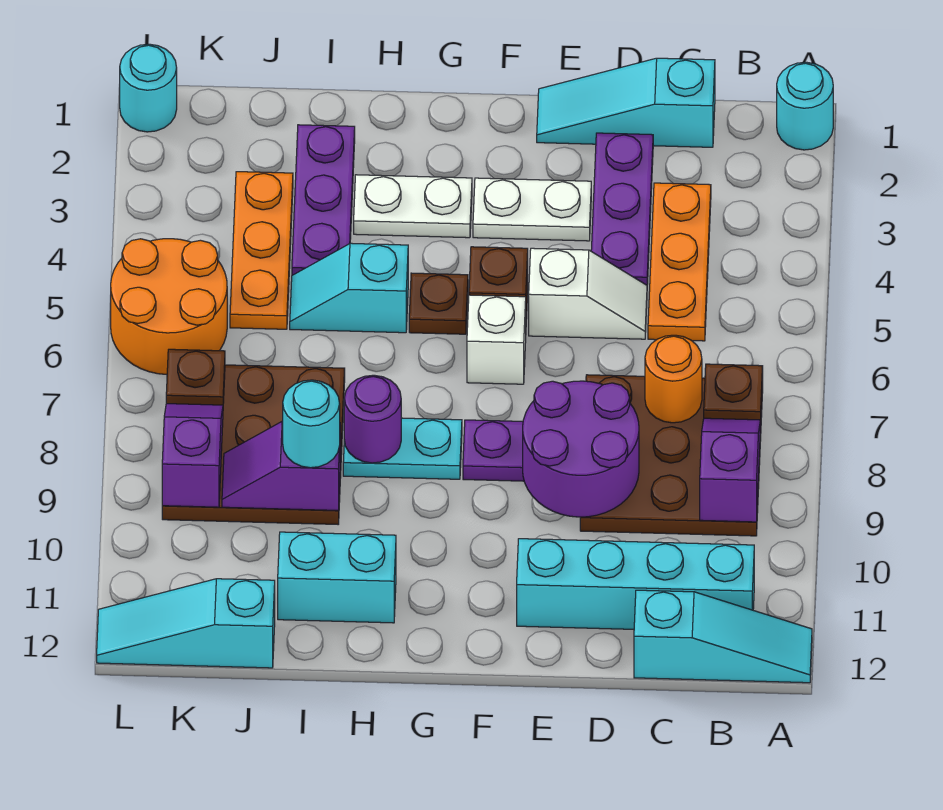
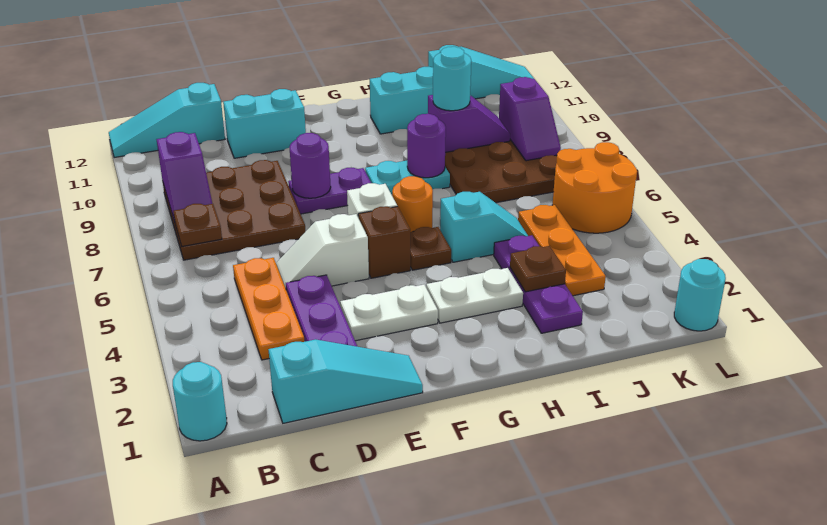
cyan brick B11:E11 level 1 -> cyan brick D11:E11 level 1
orange round brick C7 level 2 -> orange round brick G6 level 1
purple round brick D8:E9 level 2 -> purple round brick E8 level 2
brown plate K7 level 2 -> brown plate I3 level 2

